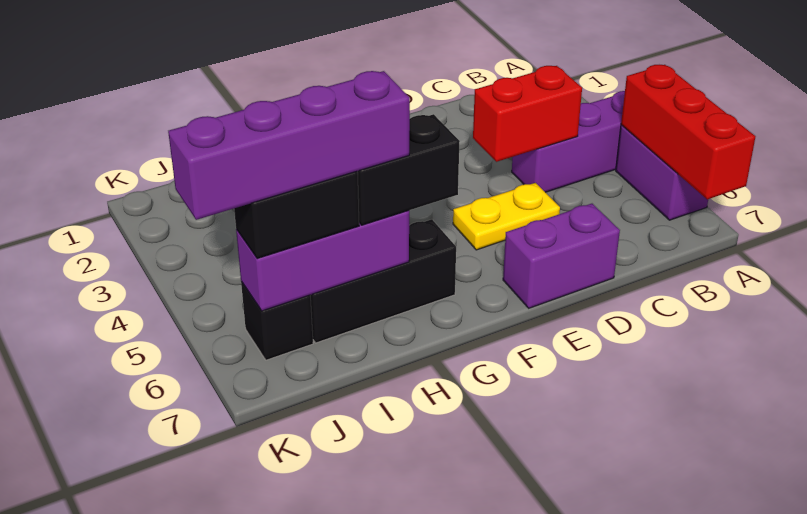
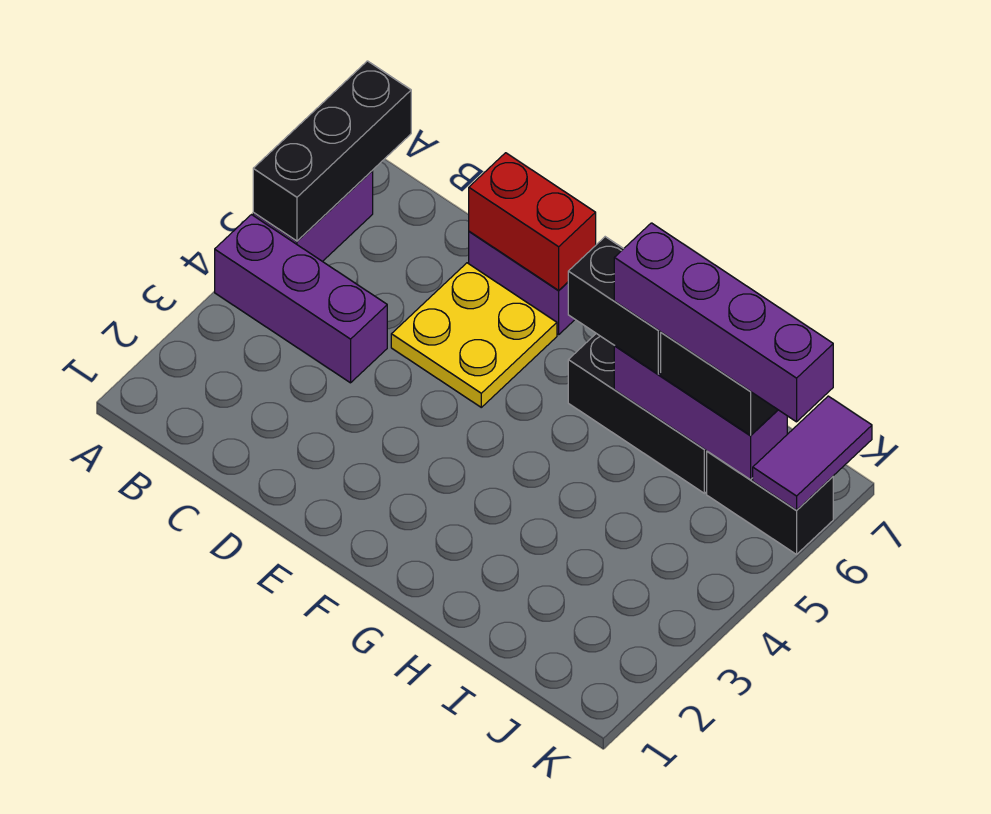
red brick A5:A7 level 2 -> black brick A5:A7 level 2
red brick C4:D4 level 2 -> red brick D7:E7 level 2
yellow plate D5:E5 level 1 -> yellow plate D5:E6 level 1
black brick J6 level 1 -> black brick J6:K6 level 1
none -> purple tile K6:K7 level 2

